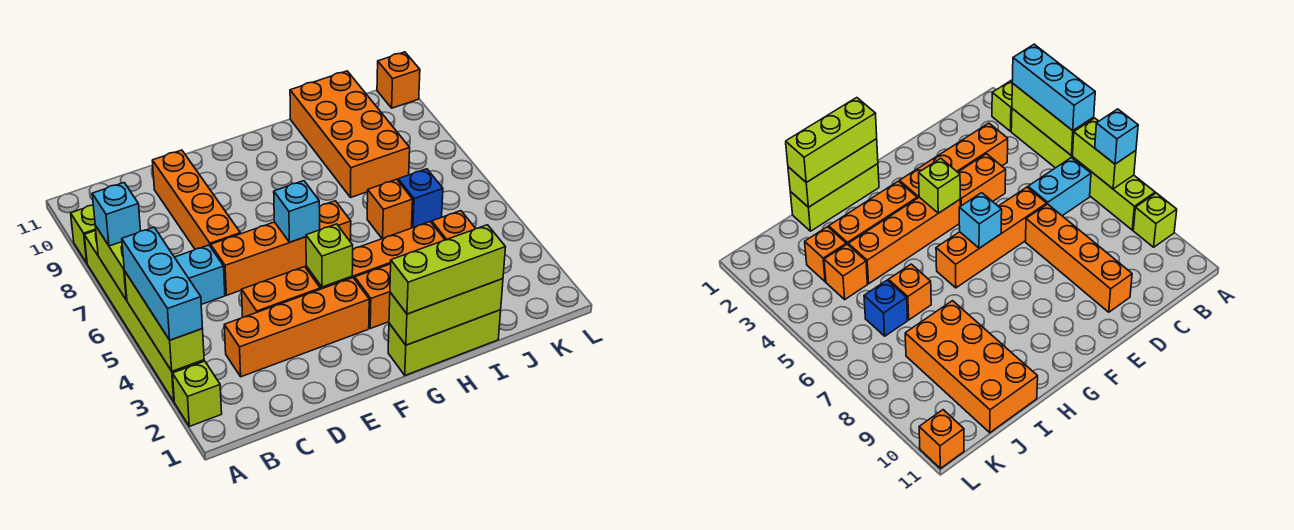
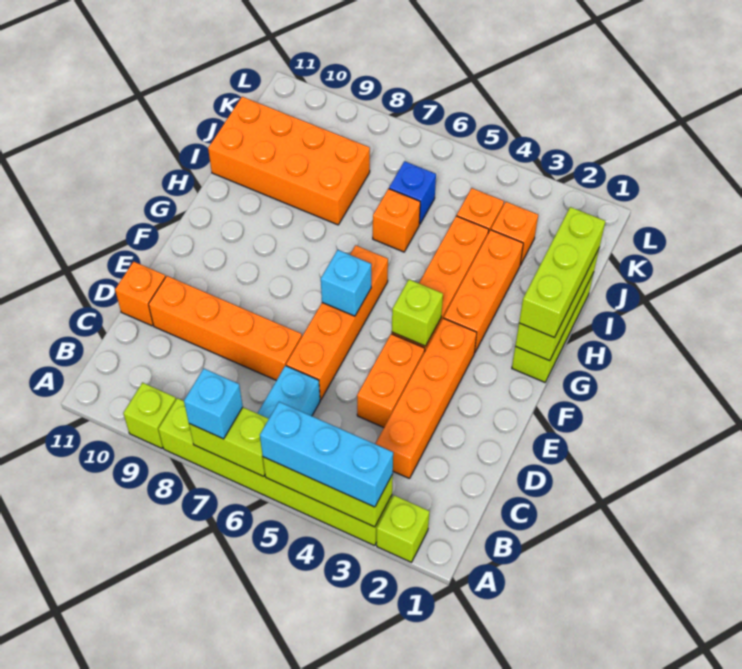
orange brick L11 level 1 -> orange brick D11 level 1

